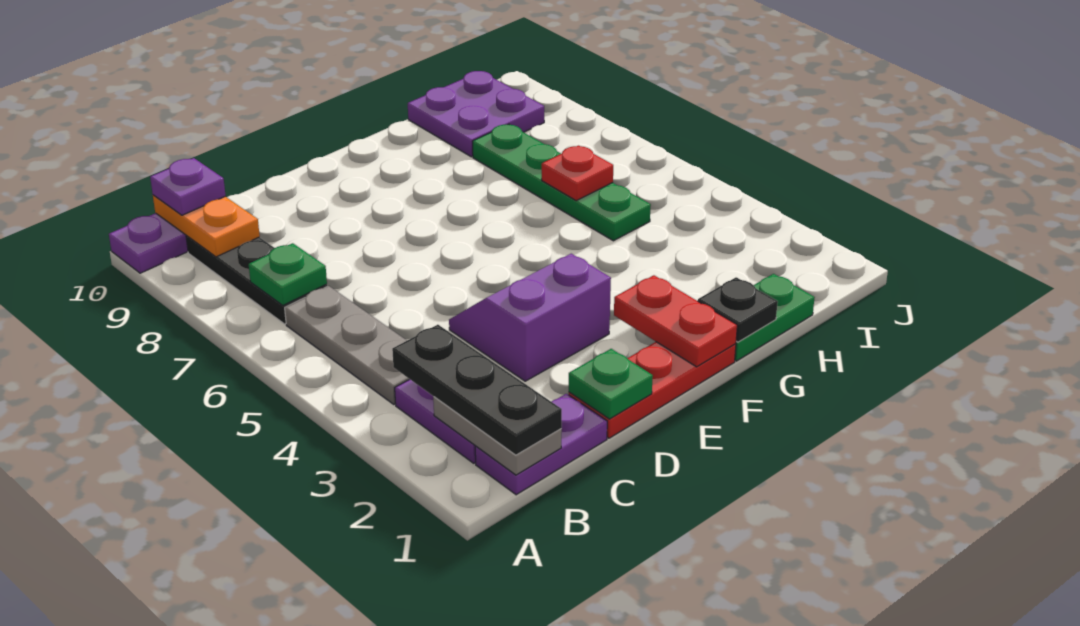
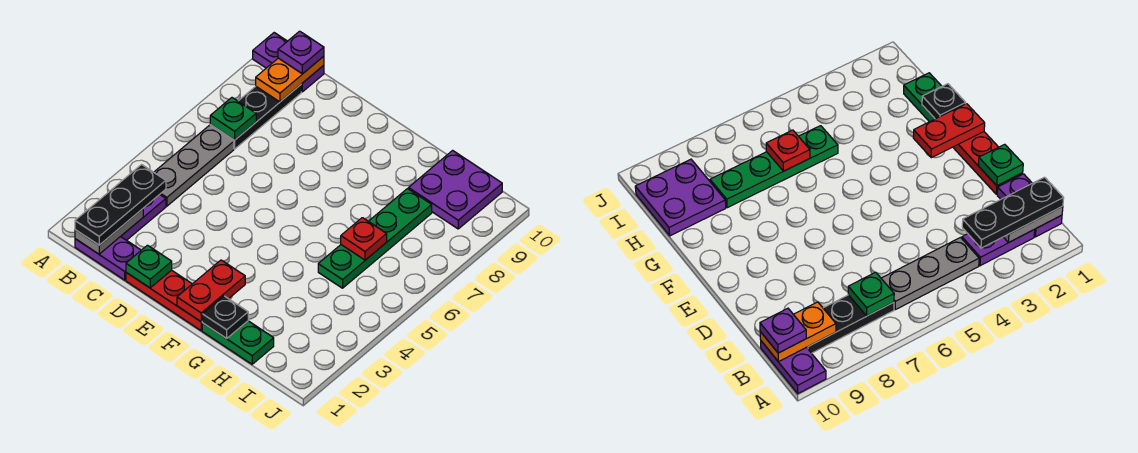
purple slope D3:E4 level 1 top 3 -> none

